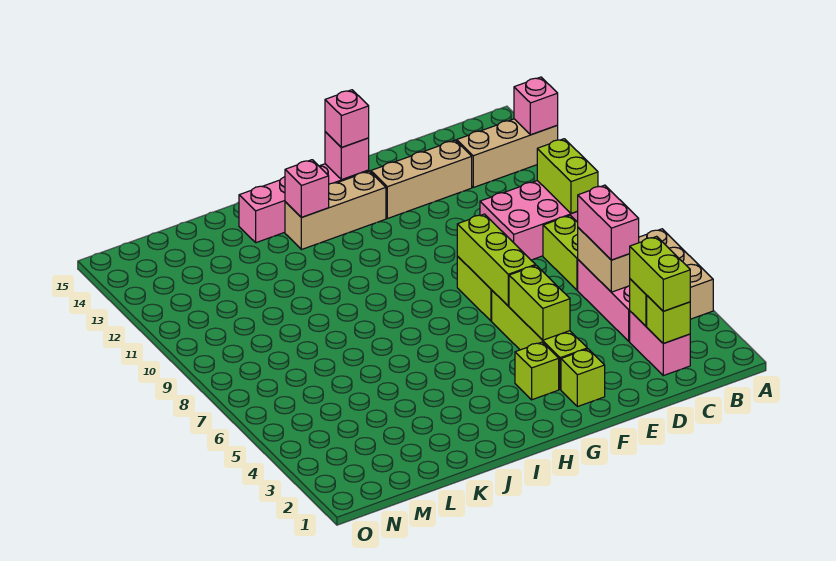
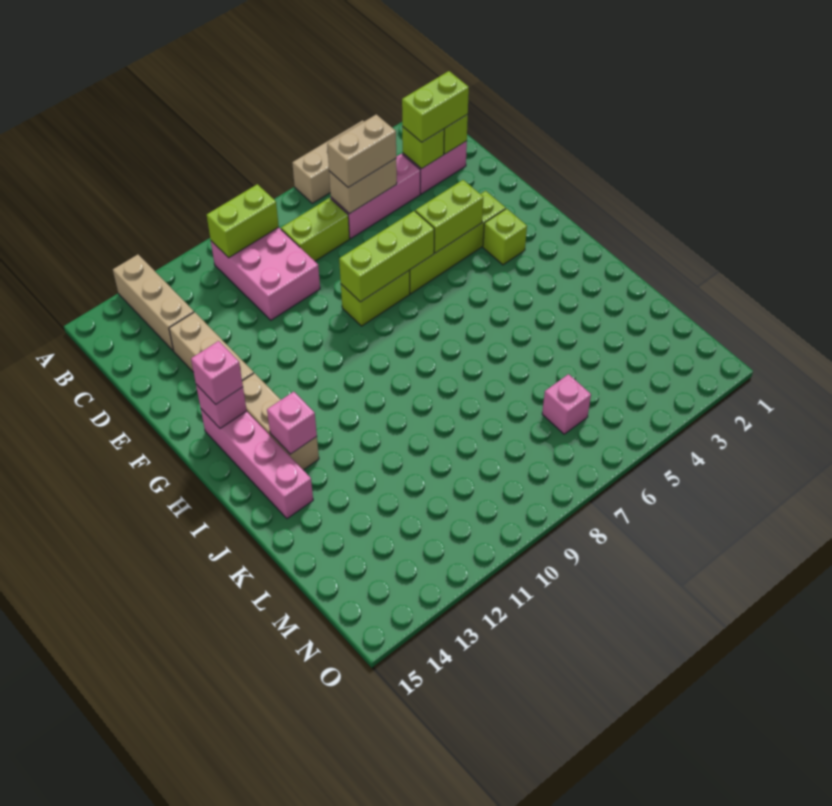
pink brick A13 level 2 -> pink brick M6 level 1
pink brick C5:C6 level 3 -> tan brick C5:C6 level 3
lime brick F2 level 1 -> none

